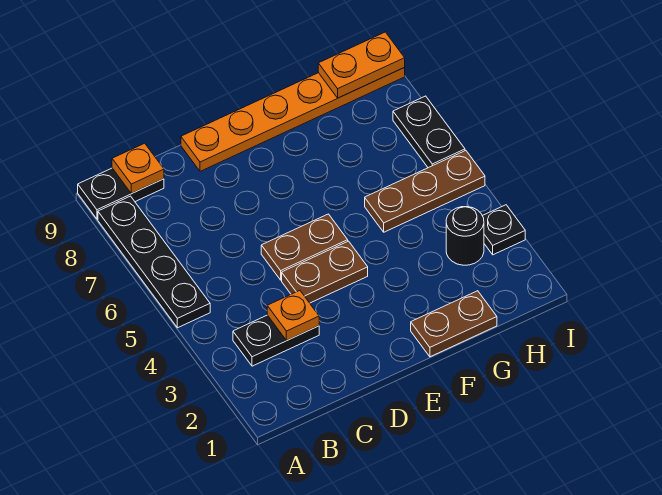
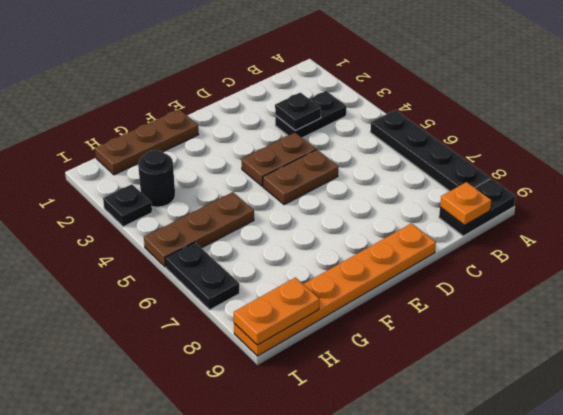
orange plate C3 level 2 -> black plate C3 level 2
brown plate F1:G1 level 1 -> brown plate F1:H1 level 1

